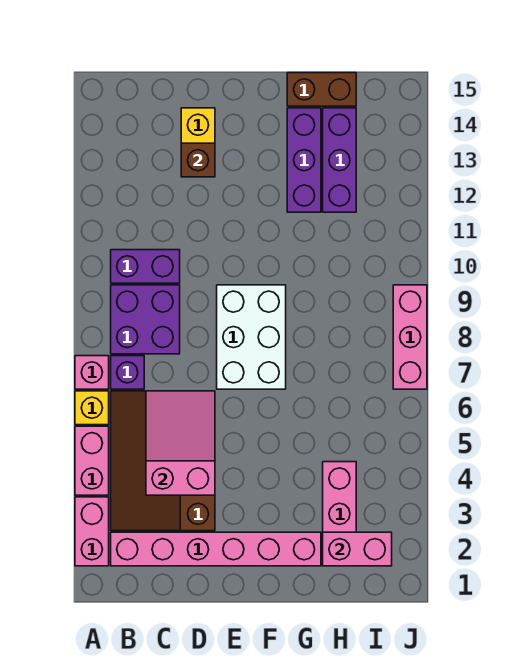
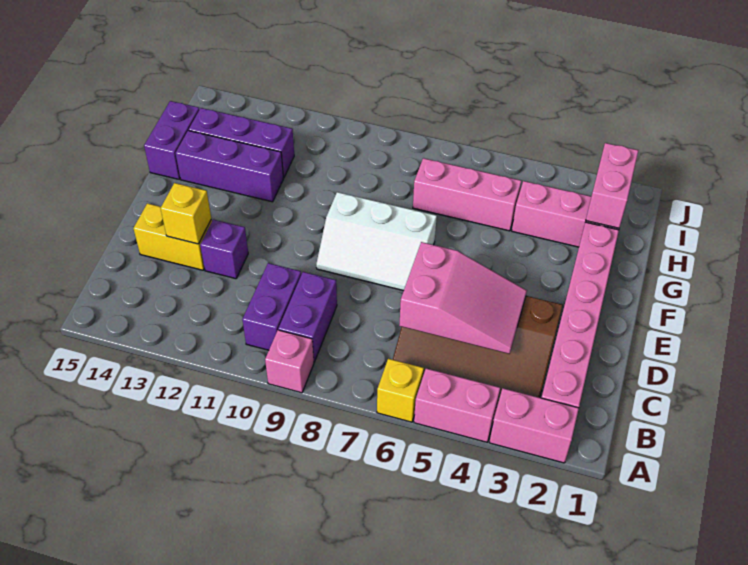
pink brick A7 level 1 -> pink brick A9 level 1
purple brick B7 level 1 -> purple brick D12 level 1
purple brick B8:C9 level 1 -> purple brick B9:C9 level 1
pink slope C4:D6 level 2 top 4 -> pink slope C4:D6 level 2 top 6
brown brick D13 level 2 -> yellow brick D13 level 2
white brick E7:F9 level 1 -> white slope E7:F9 level 1 top F
brown brick G15:H15 level 1 -> purple brick G15:H15 level 1
pink brick J7:J9 level 1 -> pink brick H5:H7 level 1

